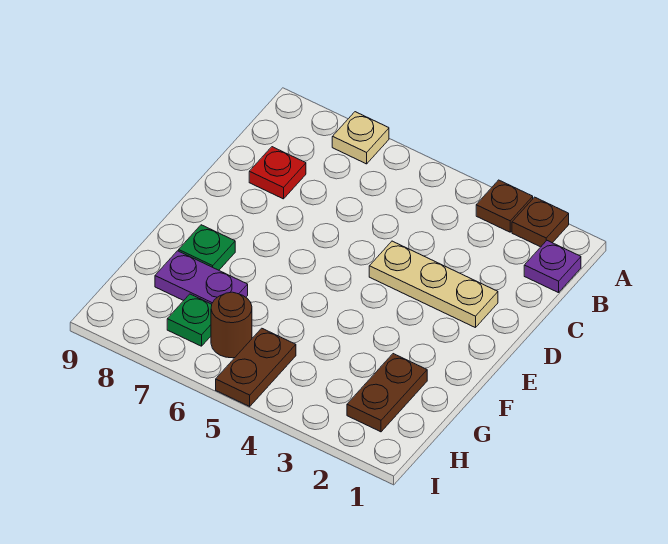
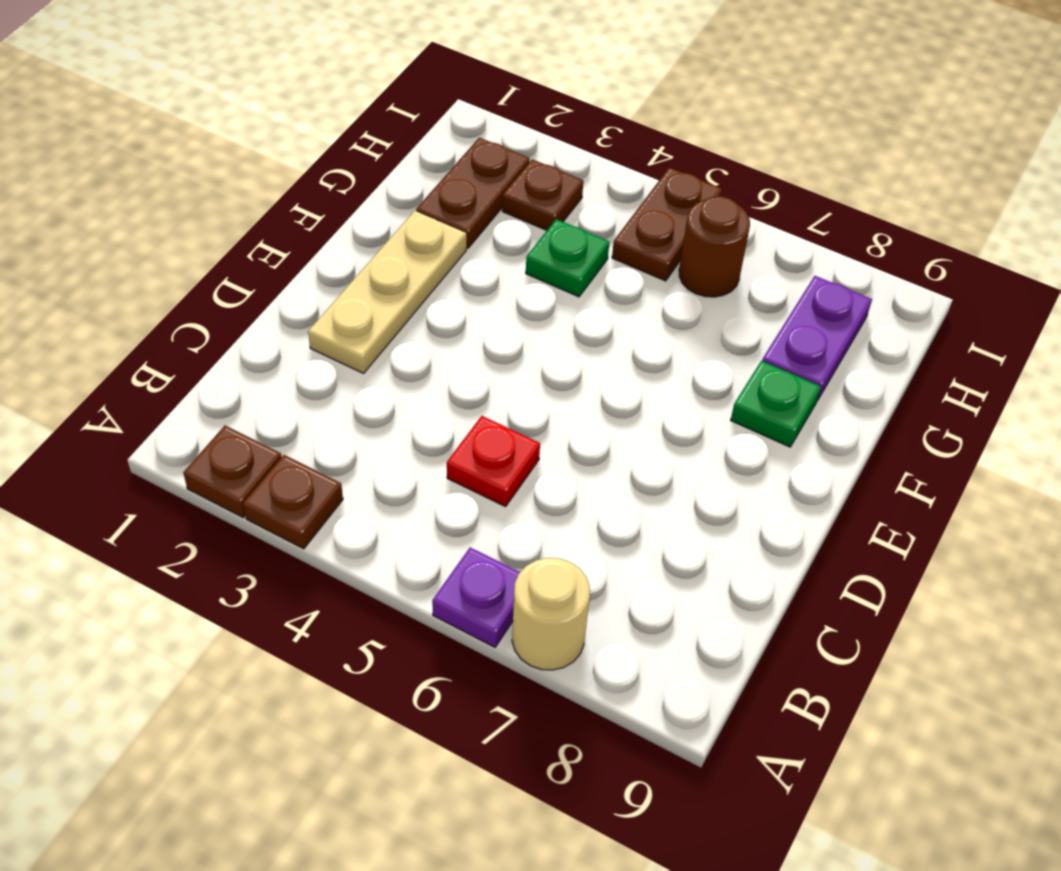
tan plate A7 level 1 -> tan round brick A7 level 1
purple plate B1 level 1 -> purple plate A6 level 1
red plate C8 level 1 -> red plate C5 level 1
tan plate D2:D4 level 1 -> tan plate D2:F2 level 1
purple plate G7:G8 level 1 -> purple plate G8:H8 level 1
none -> brown plate H3 level 1
green plate H7 level 1 -> green plate G4 level 1

